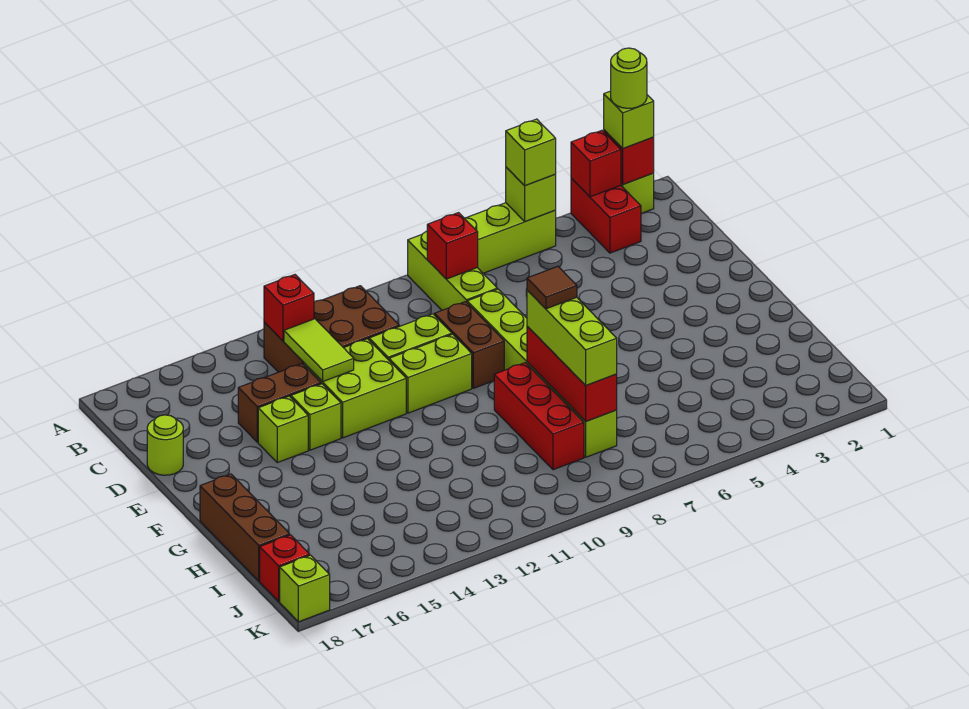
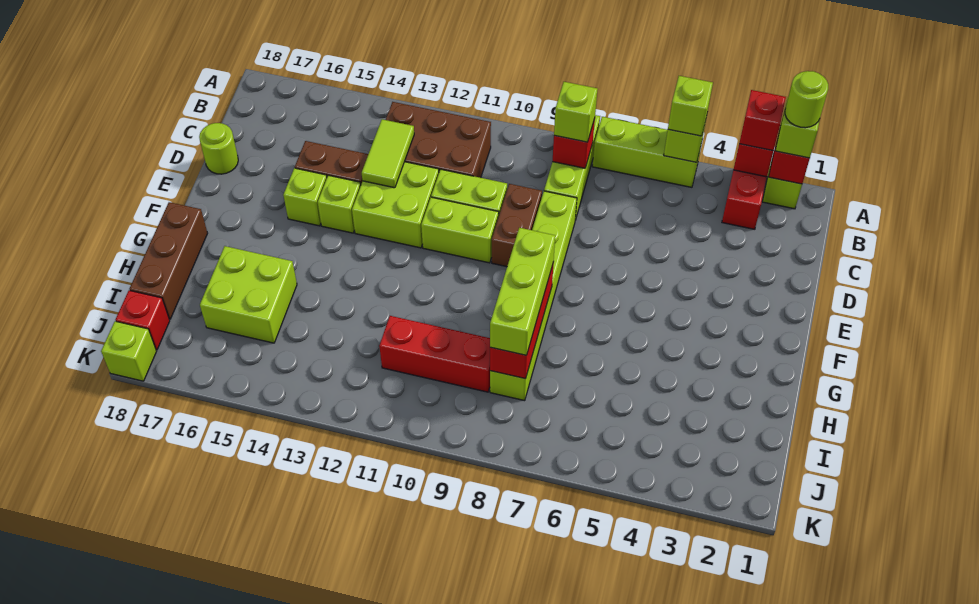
none -> lime brick B8 level 3
red brick B13 level 2 -> red brick A3 level 3
brown tile G8 level 4 -> none
red brick G9:I9 level 1 -> red brick I9:I11 level 1
none -> lime brick H15:I16 level 1

